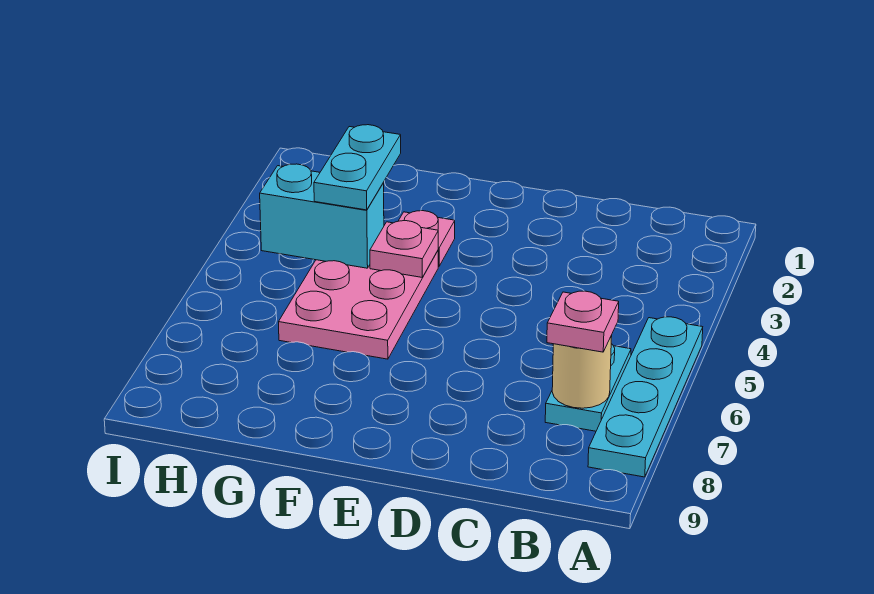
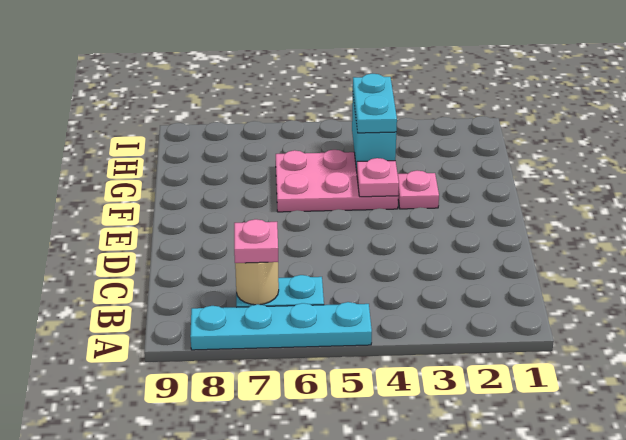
cyan plate G3:G4 level 3 -> cyan plate G4:H4 level 3

